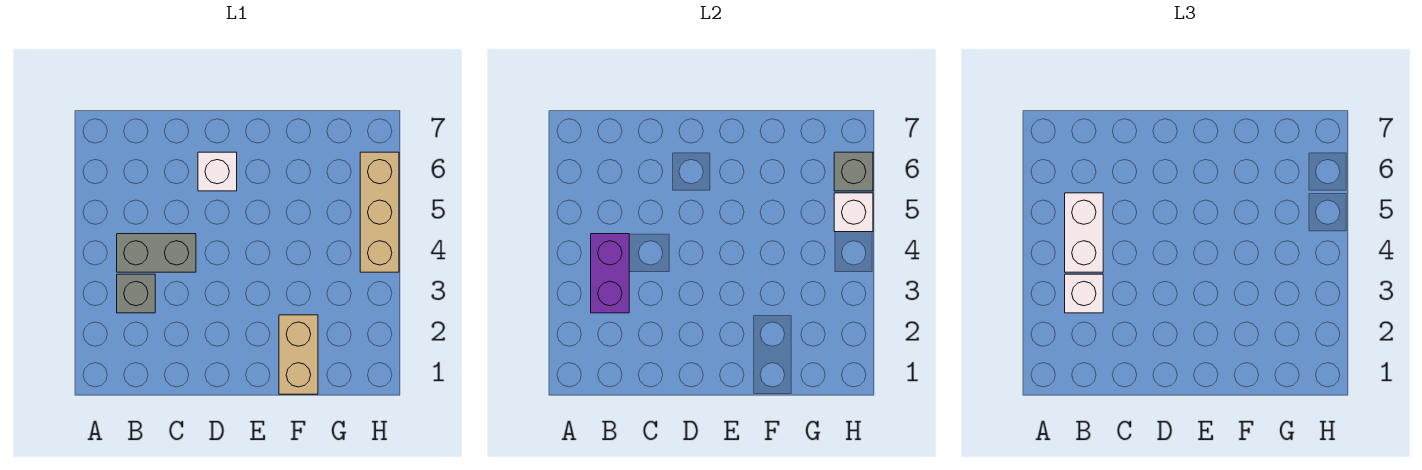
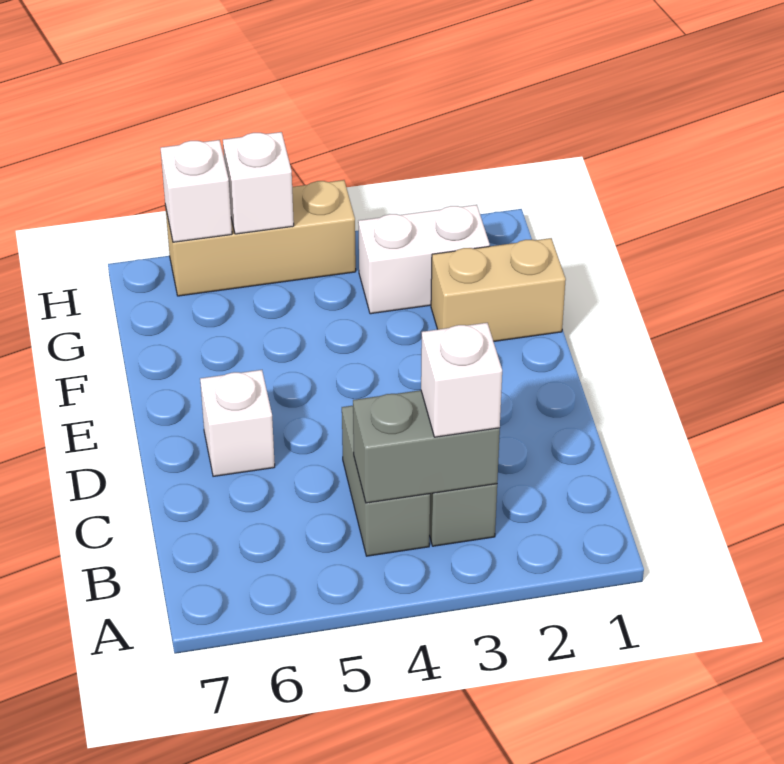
purple brick B3:B4 level 2 -> grey brick B3:B4 level 2
white brick B4:B5 level 3 -> white brick G2:G3 level 1
grey brick H6 level 2 -> white brick H6 level 2

